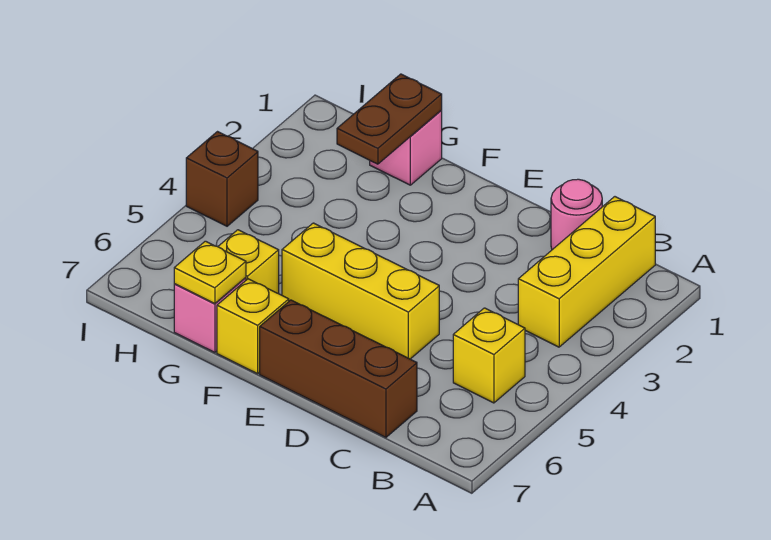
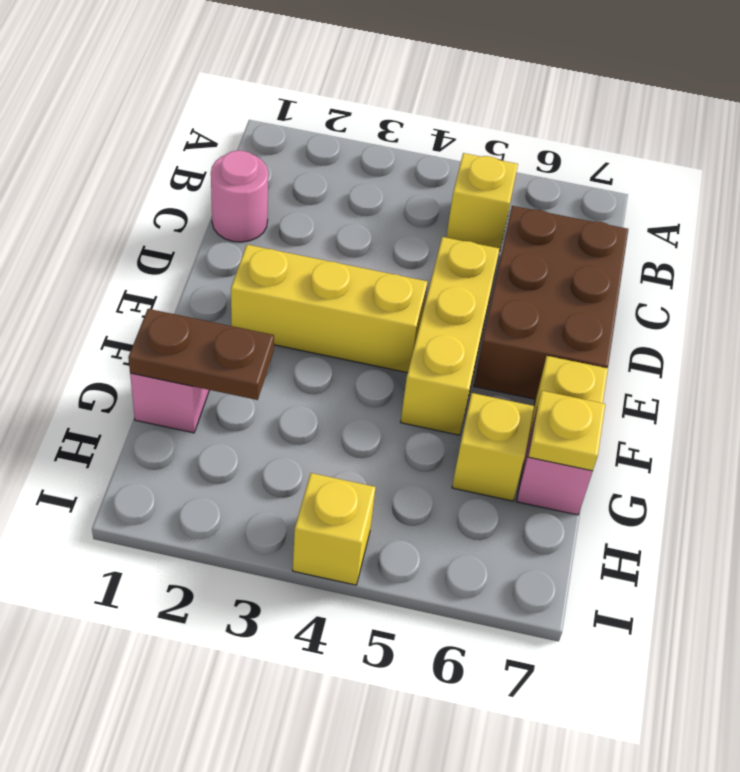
yellow brick B1:B3 level 1 -> yellow brick E2:E4 level 1
brown brick C7:E7 level 1 -> brown brick C6:E7 level 1
brown brick I4 level 1 -> yellow brick I4 level 1

